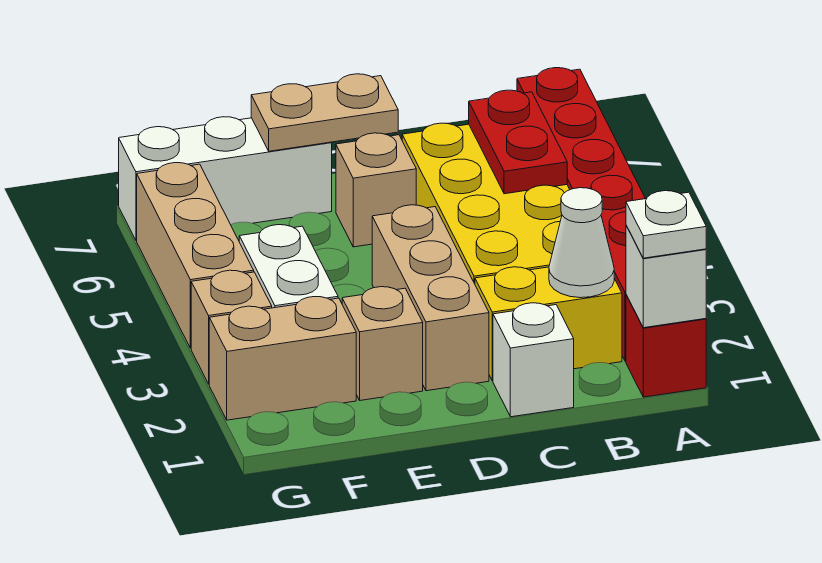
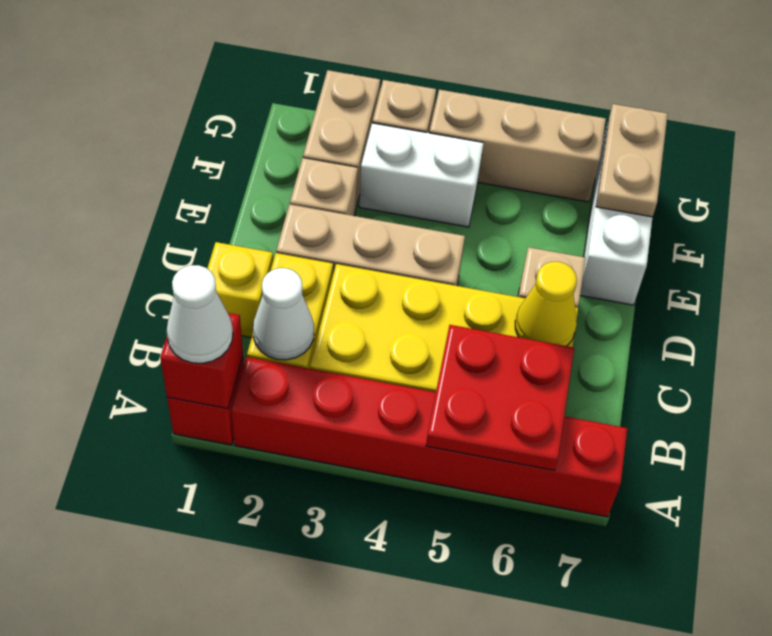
white brick A1 level 2 -> red brick A1 level 2
white plate A1 level 3 -> white cone A1 level 3
red plate B5:B6 level 2 -> red plate A5:B6 level 2
white brick C1 level 1 -> yellow brick C1 level 1
none -> yellow cone C6 level 2
tan plate D7:E7 level 2 -> tan plate F7:G7 level 2

